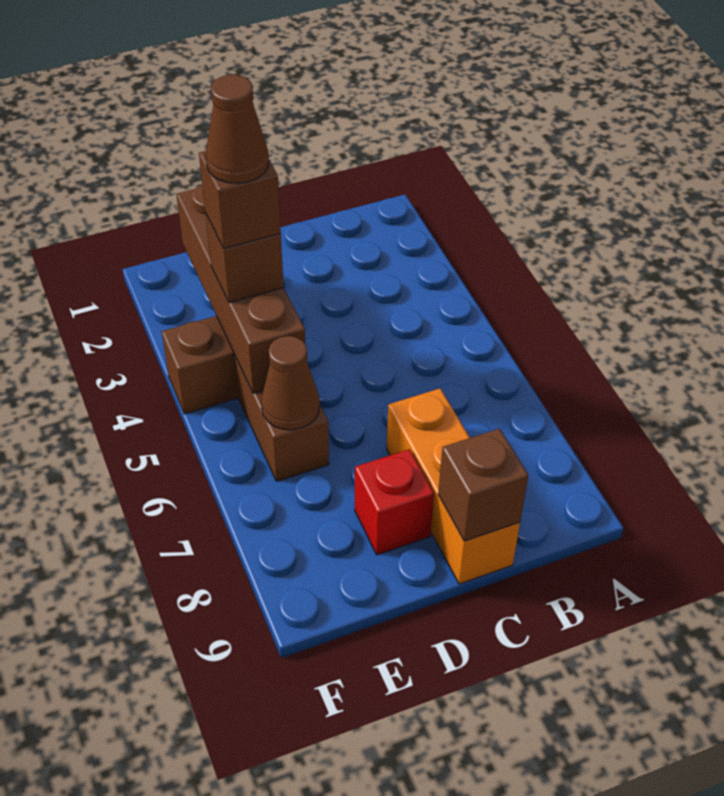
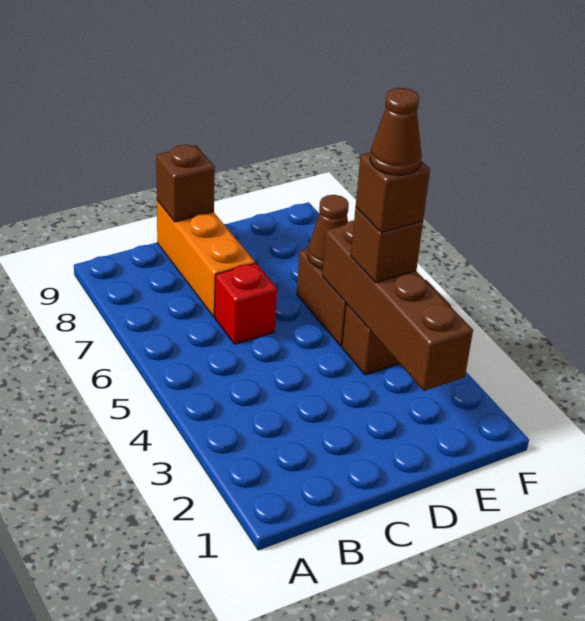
red brick D8 level 1 -> red brick C6 level 1

